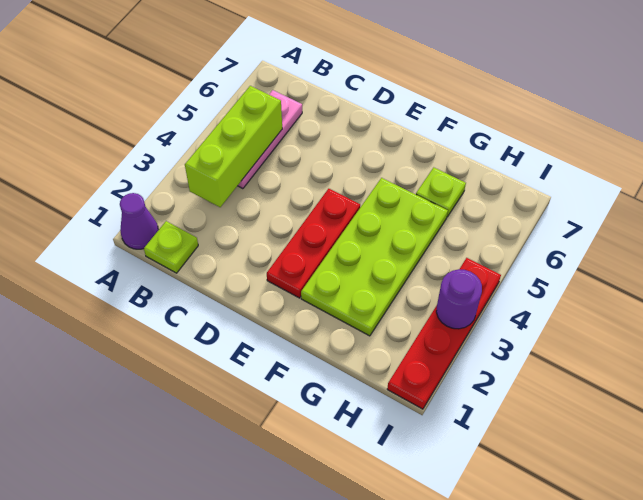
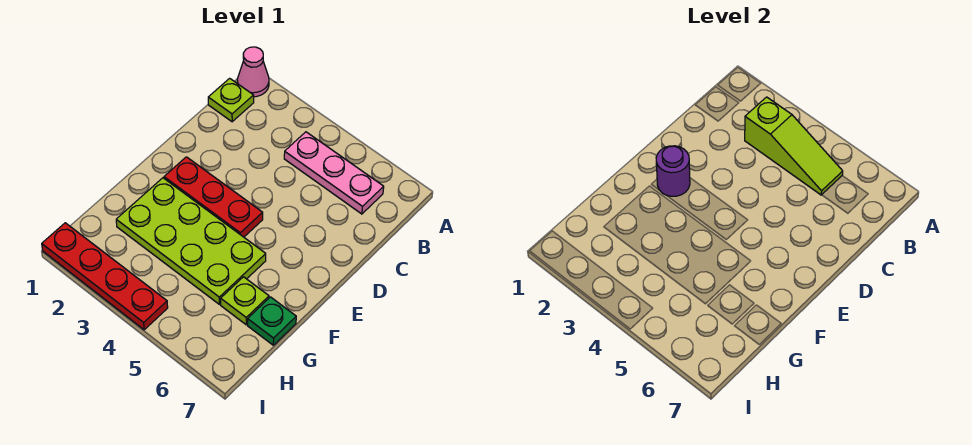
purple cone A1 level 1 -> pink cone A1 level 1
lime brick B3:B5 level 2 -> lime slope B3:B5 level 2 top 3
none -> green plate G7 level 1
purple round brick I3 level 2 -> purple round brick E2 level 2

